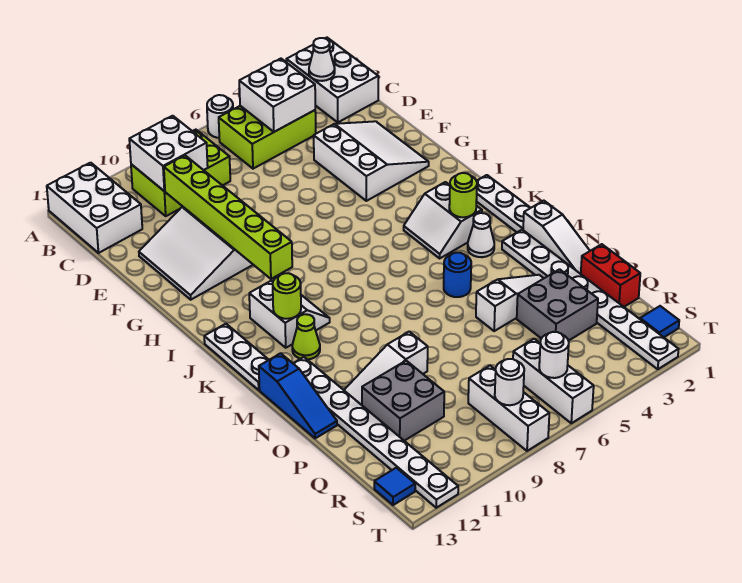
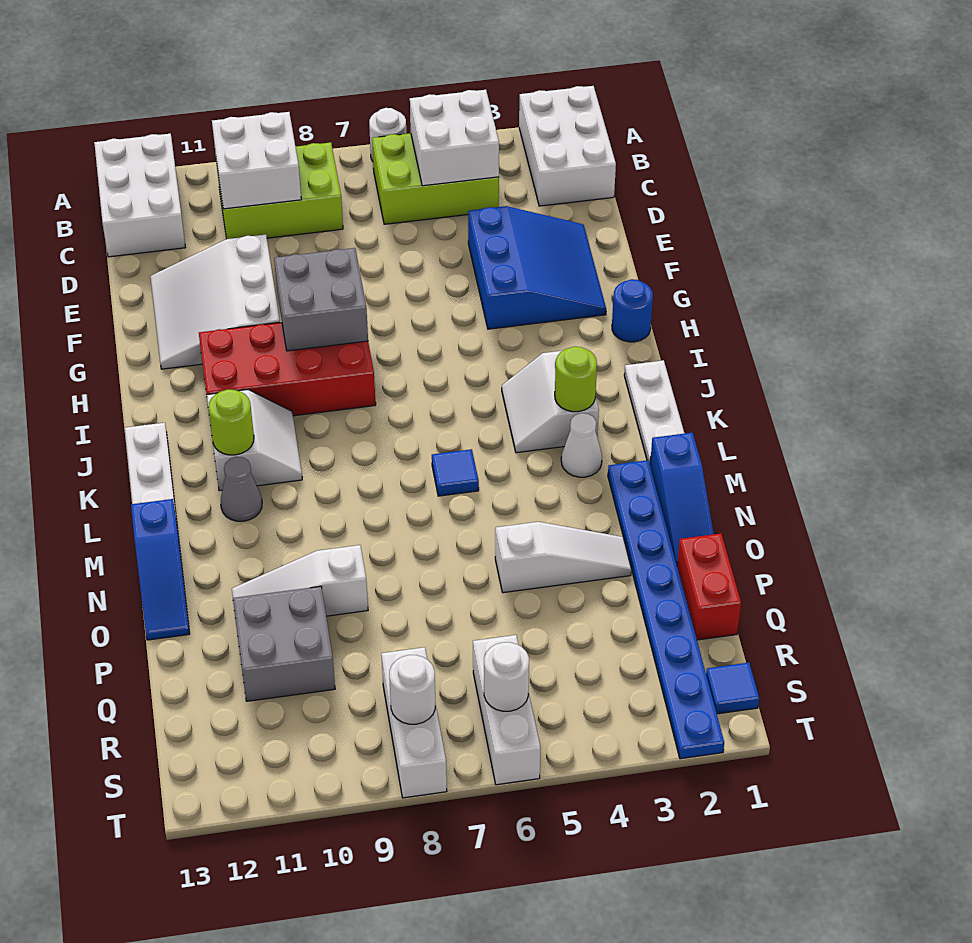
white cone B2 level 2 -> none
lime brick D10:I10 level 2 -> none
white slope E2:G4 level 1 top 4 -> blue slope E2:G4 level 1 top 4
none -> red brick H8:I11 level 1
lime cone L11 level 1 -> grey cone L11 level 1
white slope M1:O1 level 1 top M -> blue slope M1:O1 level 1 top M
white plate M2:T2 level 1 -> blue plate M2:T2 level 1
blue round brick M5 level 1 -> blue round brick H1 level 1
white plate M12:T12 level 1 -> none
grey brick P3:Q4 level 1 -> grey brick G8:H9 level 2
blue tile S13 level 1 -> blue tile L6 level 1

